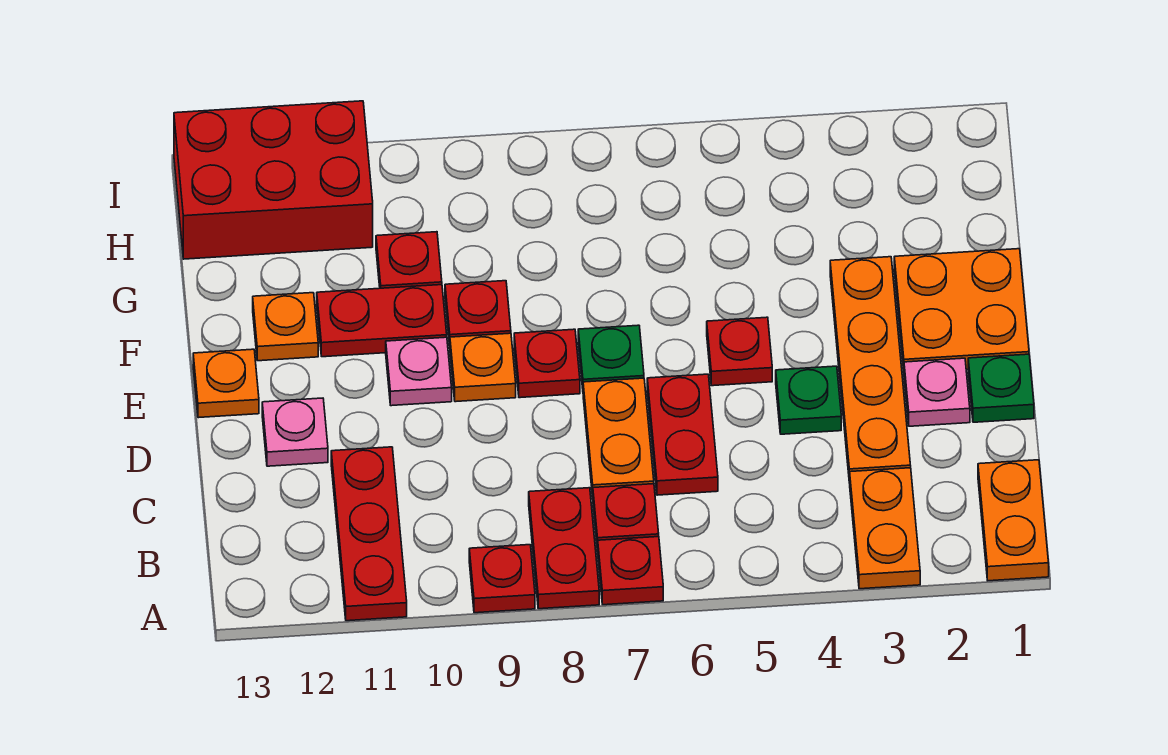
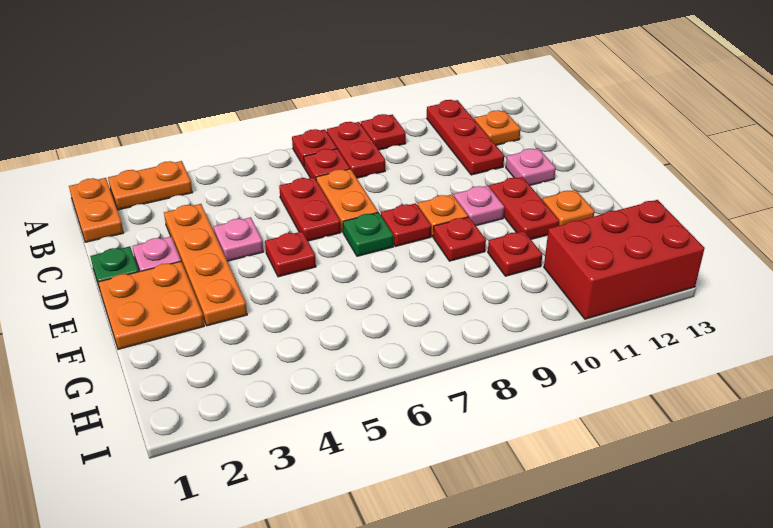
orange plate A3:B3 level 1 -> orange plate A2:A3 level 1
green plate D4 level 1 -> pink plate D4 level 1
orange plate E13 level 1 -> orange plate B12 level 1
red plate F10:F11 level 1 -> red plate E11:F11 level 1

